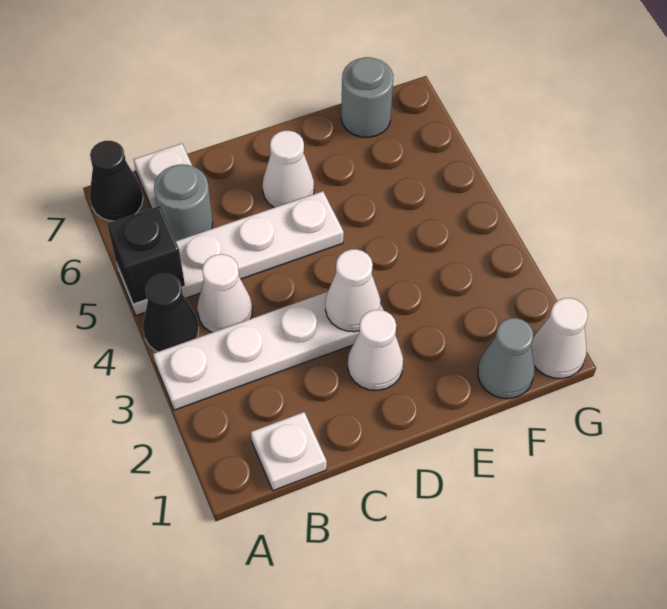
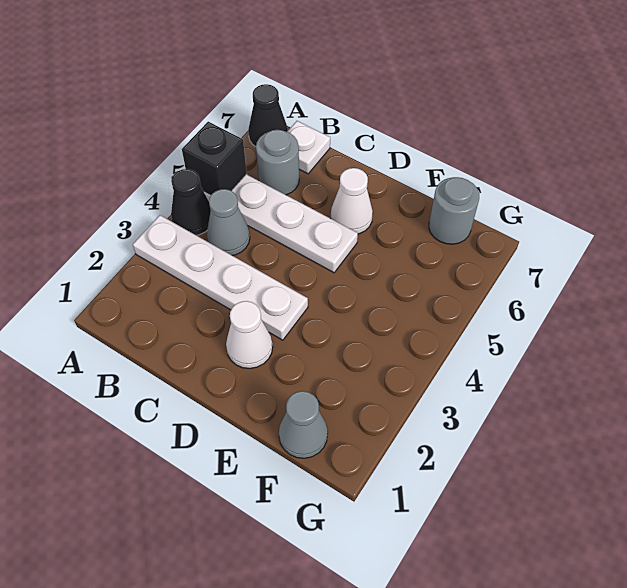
white plate B1 level 1 -> none
white cone B4 level 1 -> grey cone B4 level 1
white cone D3 level 2 -> none
white cone G1 level 1 -> none

